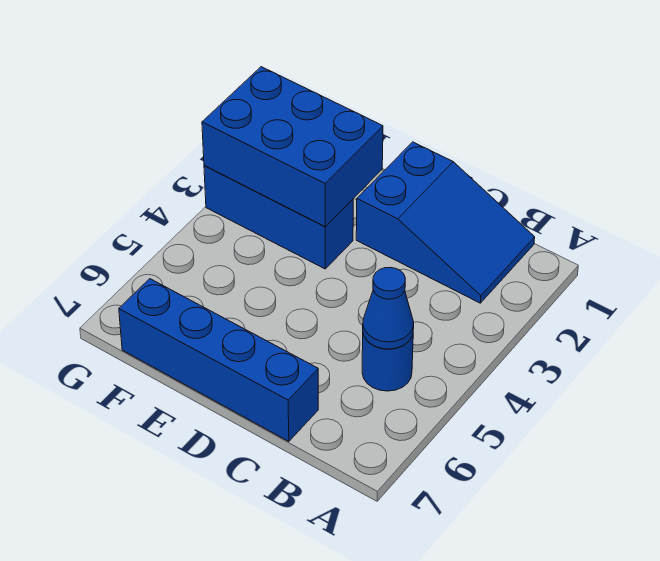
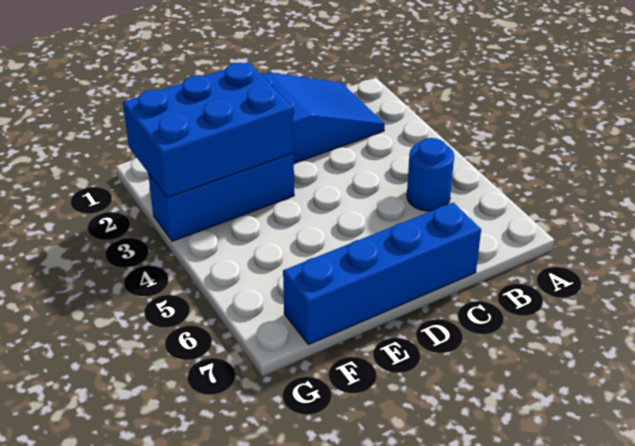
blue cone B5 level 2 -> none

